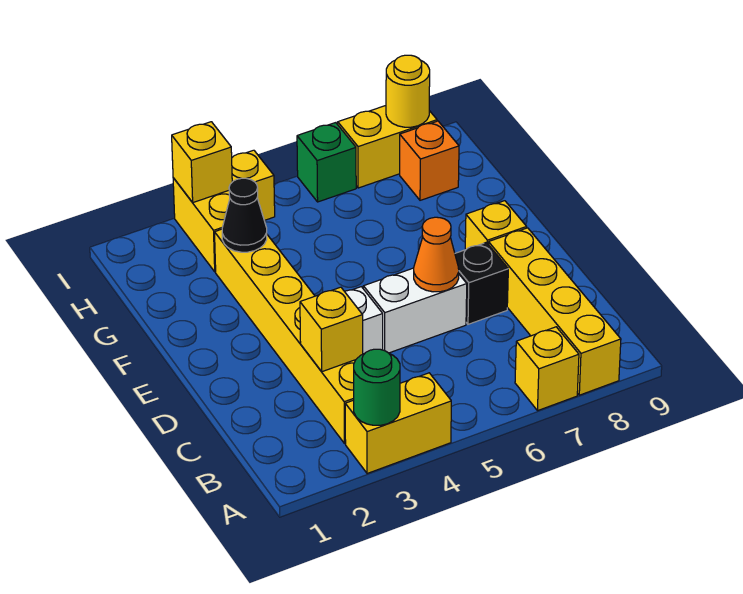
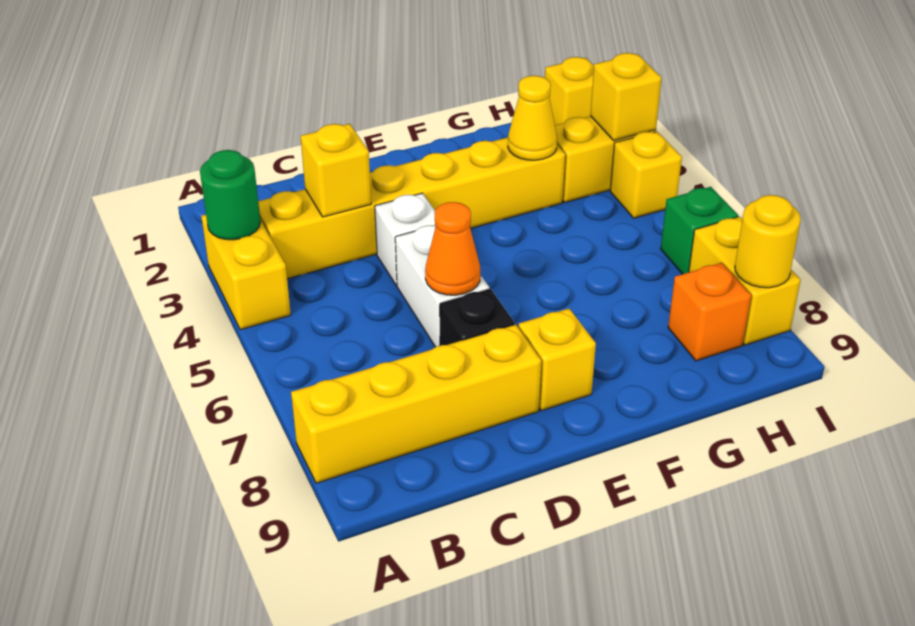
yellow brick A7 level 1 -> yellow brick I1 level 1
black cone G3 level 2 -> yellow cone G3 level 2

